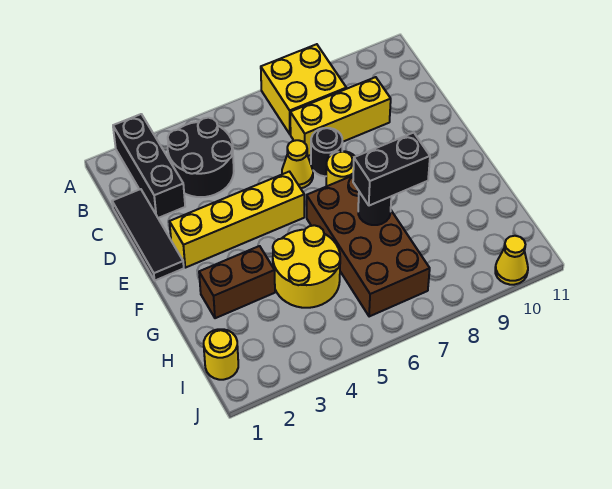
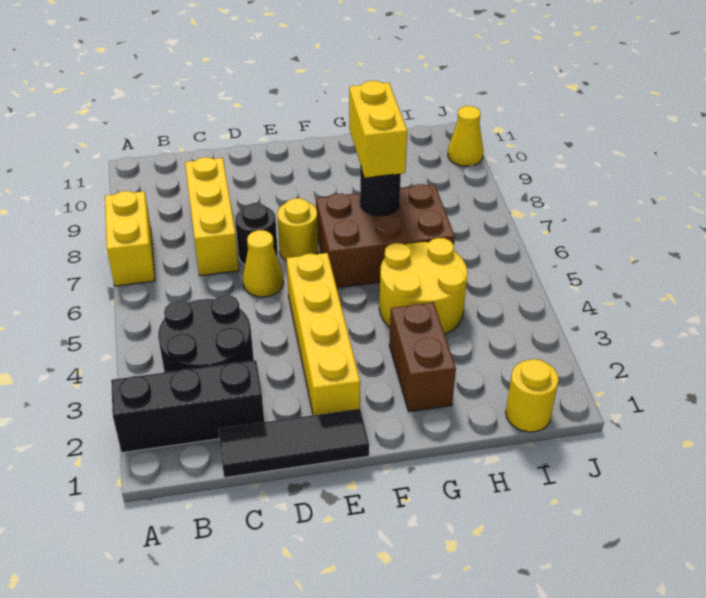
yellow brick A7:B8 level 1 -> yellow brick A7:A8 level 1
brown brick F6:I7 level 1 -> brown brick F6:H7 level 1
black brick G7:G8 level 3 -> yellow brick G7:G8 level 3

